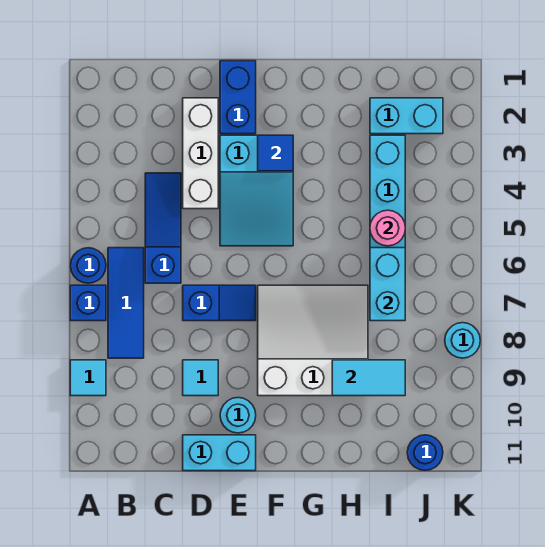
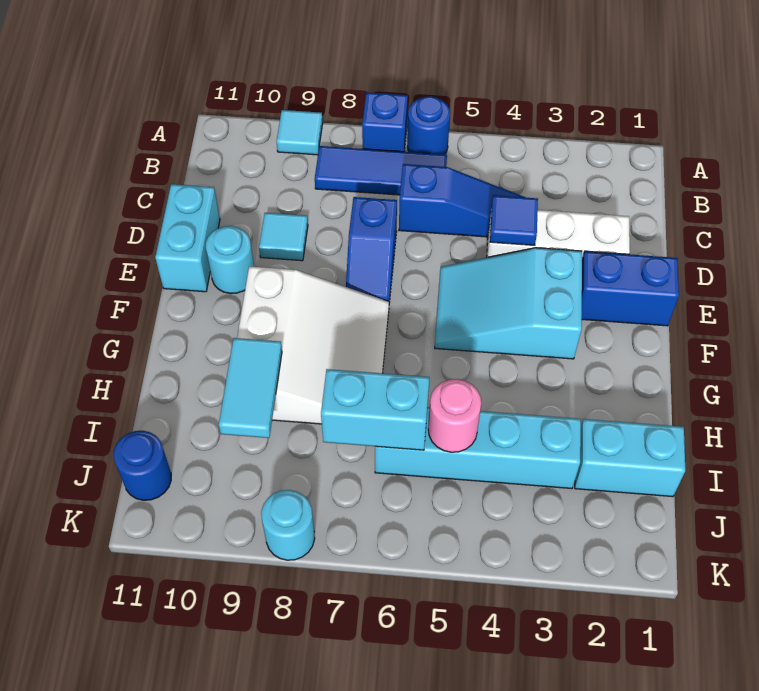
blue tile F3 level 2 -> blue tile D4 level 2
cyan brick I2:J2 level 1 -> cyan brick I1:I2 level 1

